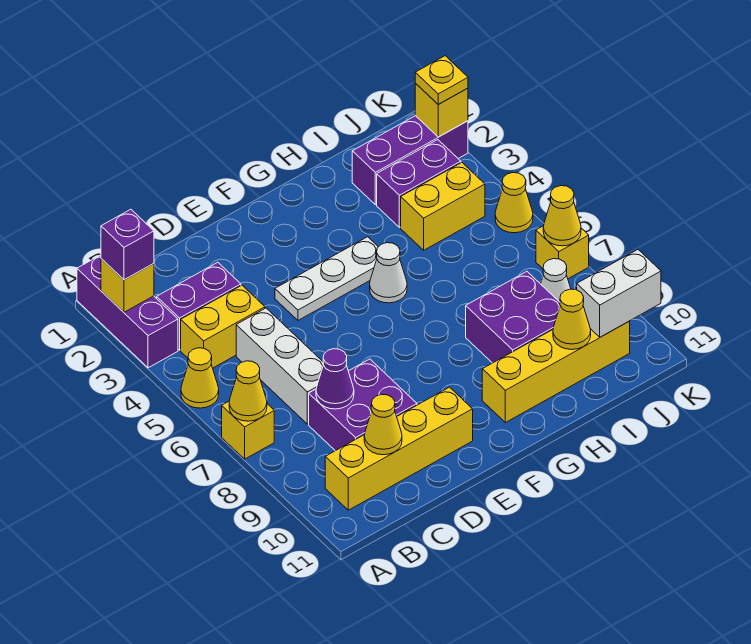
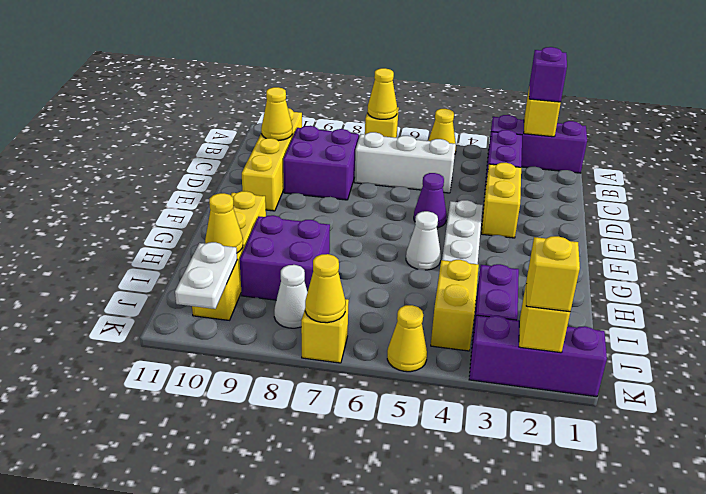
yellow brick B4:C4 level 1 -> yellow brick D3:E3 level 1
purple cone C8 level 2 -> purple cone E5 level 1
purple brick I2:K2 level 1 -> purple brick K1:K3 level 1
white brick J10:K10 level 2 -> white plate J10:K10 level 2
yellow plate K2 level 3 -> yellow brick K2 level 3

